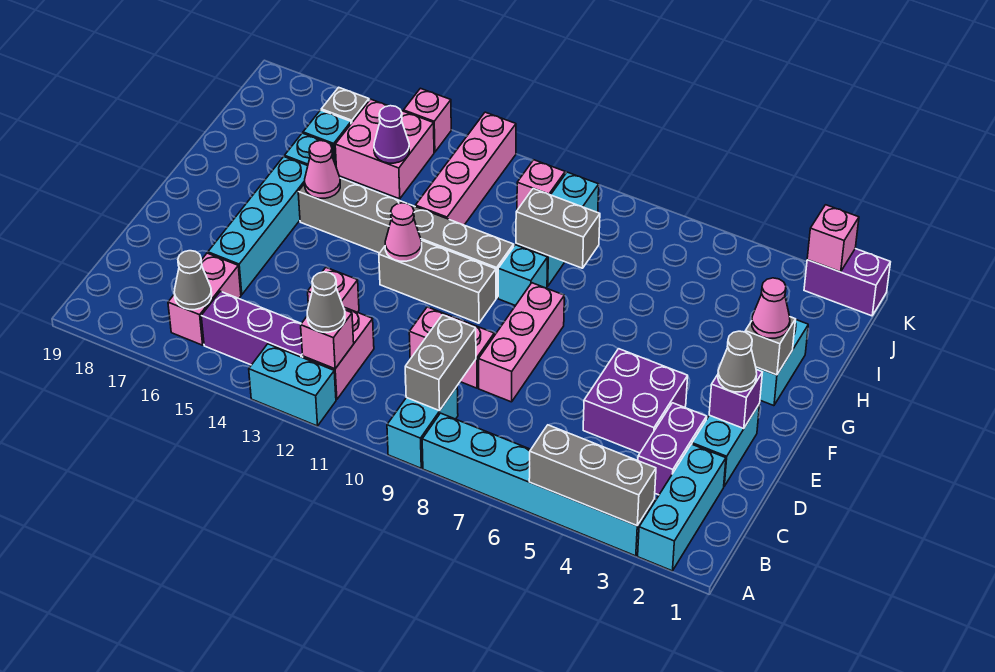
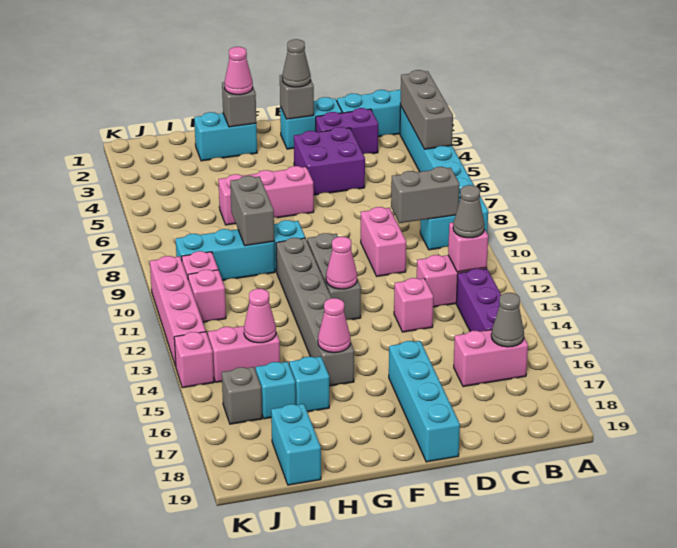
cyan brick A12:A13 level 1 -> cyan brick I18:I19 level 1
pink brick D8:F8 level 1 -> pink brick F6:H6 level 1
cyan brick D16:G16 level 1 -> cyan brick E16:E19 level 1
purple brick E2 level 2 -> grey brick E2 level 2
pink brick H12:K12 level 1 -> pink brick K10:K13 level 1
pink brick I14:J15 level 1 -> pink brick I14:J14 level 1
purple cone I14 level 2 -> pink cone I14 level 2
purple brick K1:K2 level 1 -> none
pink brick K2 level 2 -> pink brick J11 level 1

